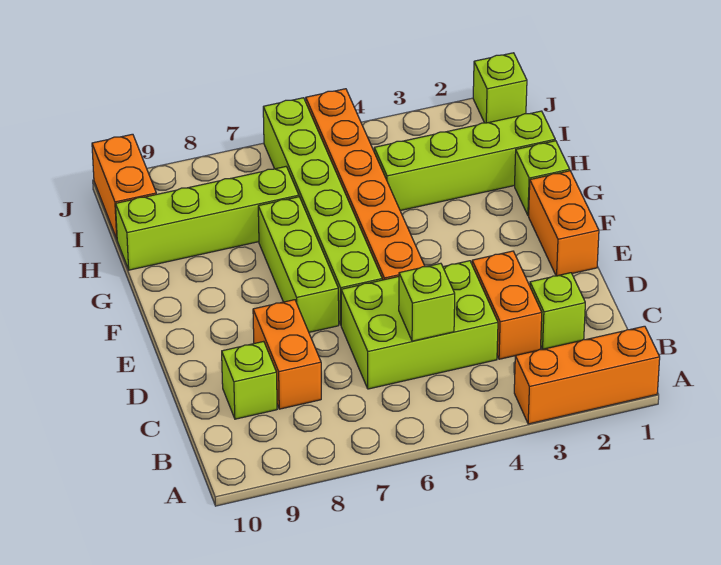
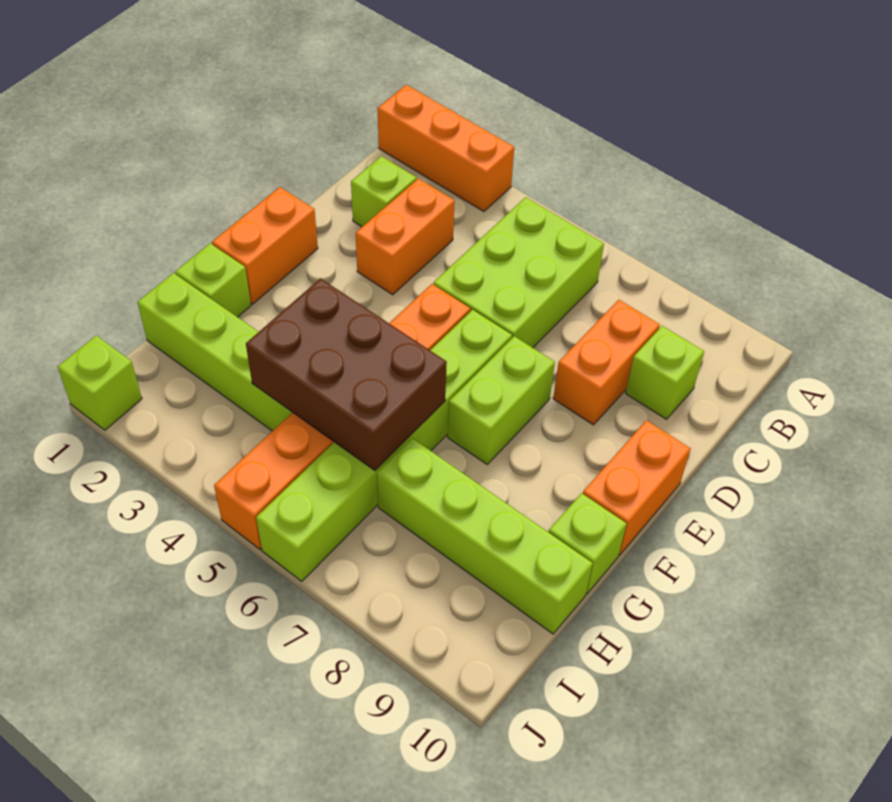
lime brick C4:D6 level 1 -> lime brick B5:D6 level 1
lime brick C5 level 2 -> lime brick G10 level 1
lime brick E7:G7 level 1 -> lime brick E7:F7 level 1
none -> brown brick G4:H6 level 2
orange brick I10:J10 level 1 -> orange brick E10:F10 level 1

